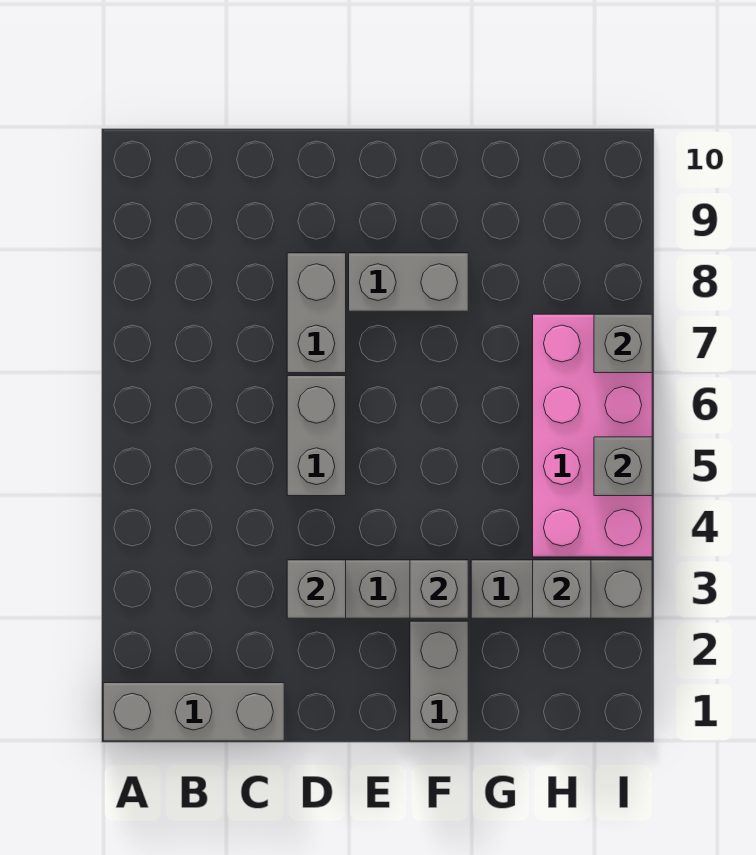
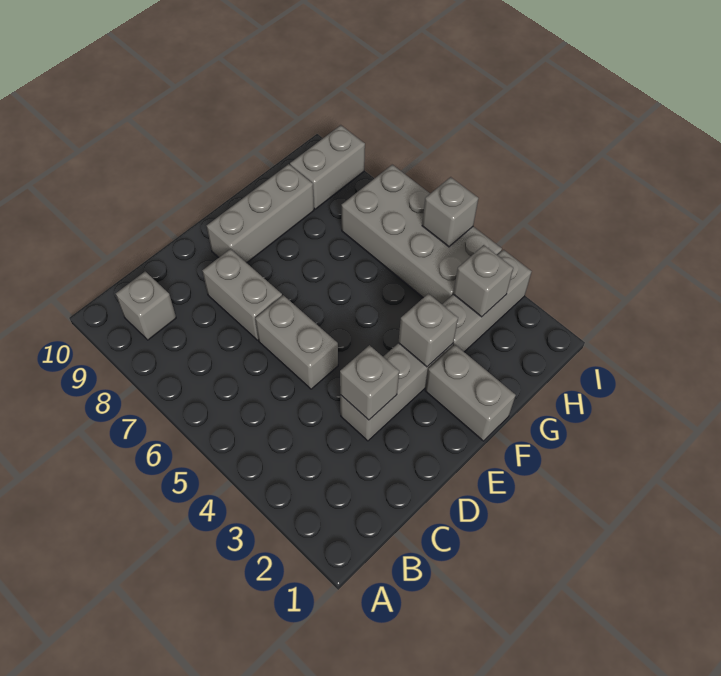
grey brick A1:C1 level 1 -> grey brick E9:G9 level 1
grey brick E8:F8 level 1 -> grey brick H9:I9 level 1
pink brick H4:I7 level 1 -> grey brick H4:I7 level 1
grey brick I7 level 2 -> grey brick B9 level 1

